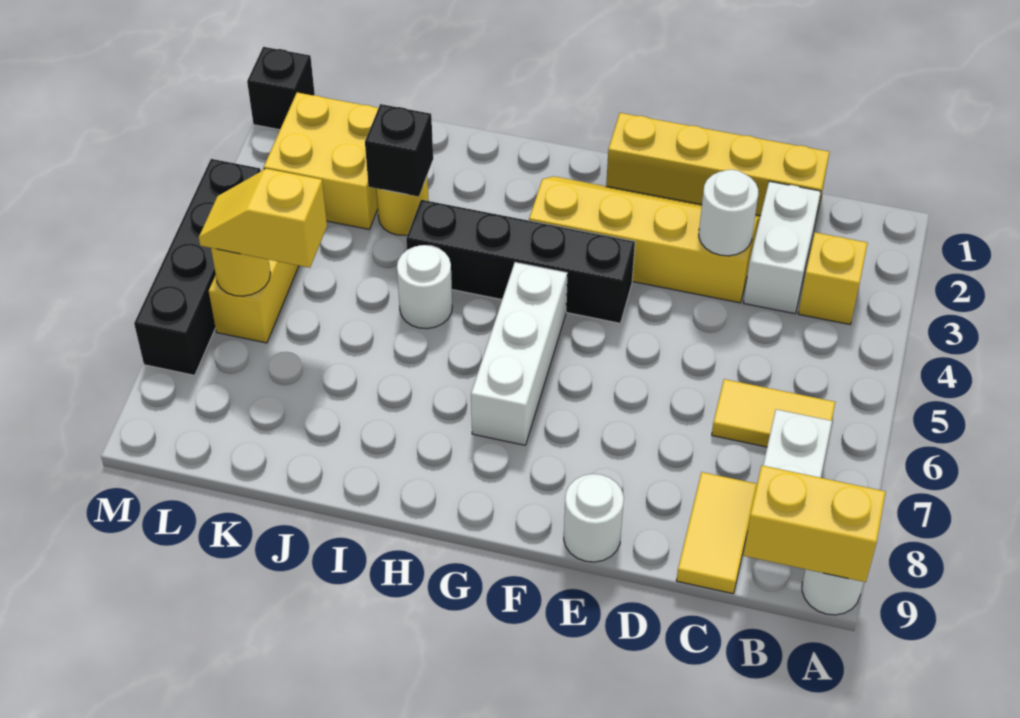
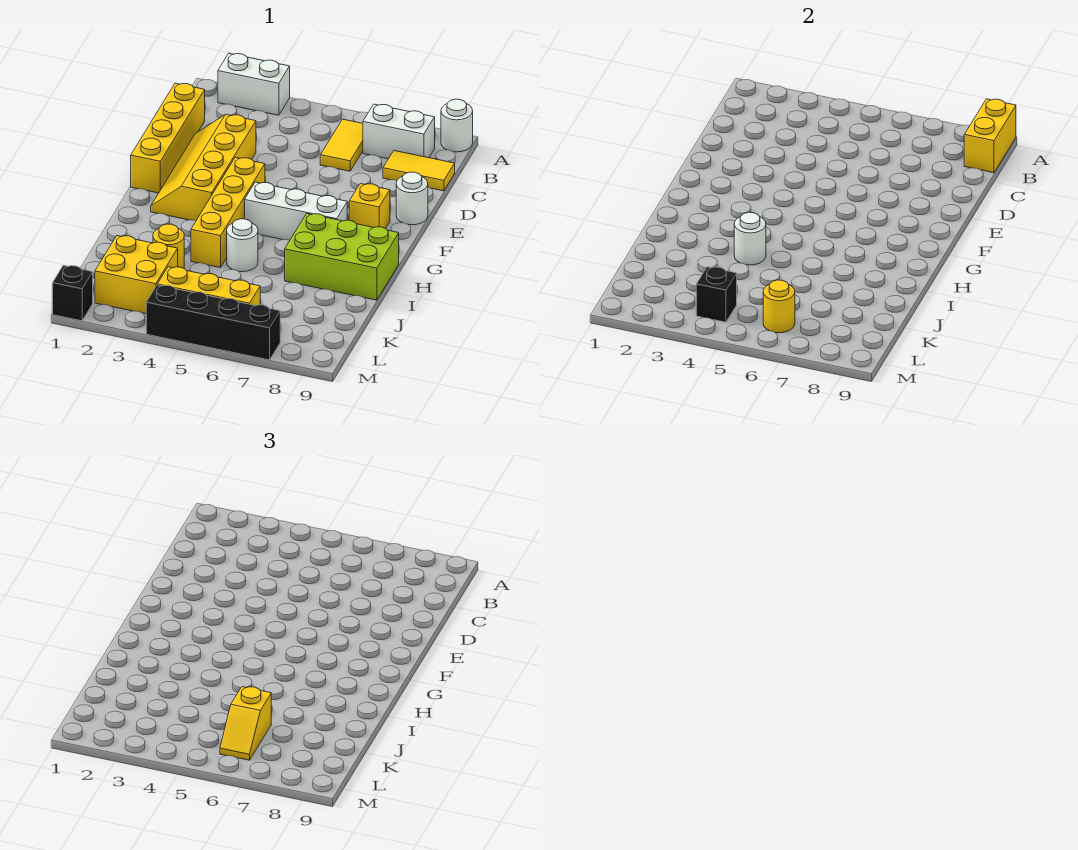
yellow brick B3 level 1 -> yellow brick F8 level 1
white brick C2:C3 level 1 -> white brick A2:A3 level 1
white round brick D3 level 2 -> white round brick I4 level 2
black brick F4:I4 level 1 -> yellow brick F4:I4 level 1
none -> lime brick H7:I9 level 1
black brick J3 level 2 -> black brick L4 level 2

